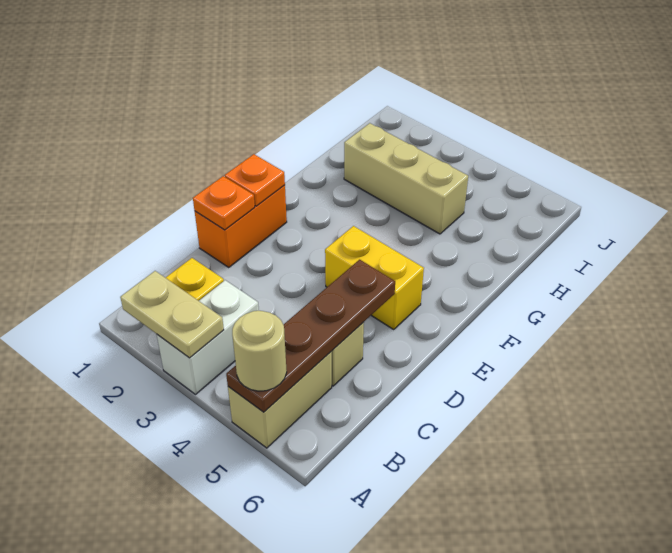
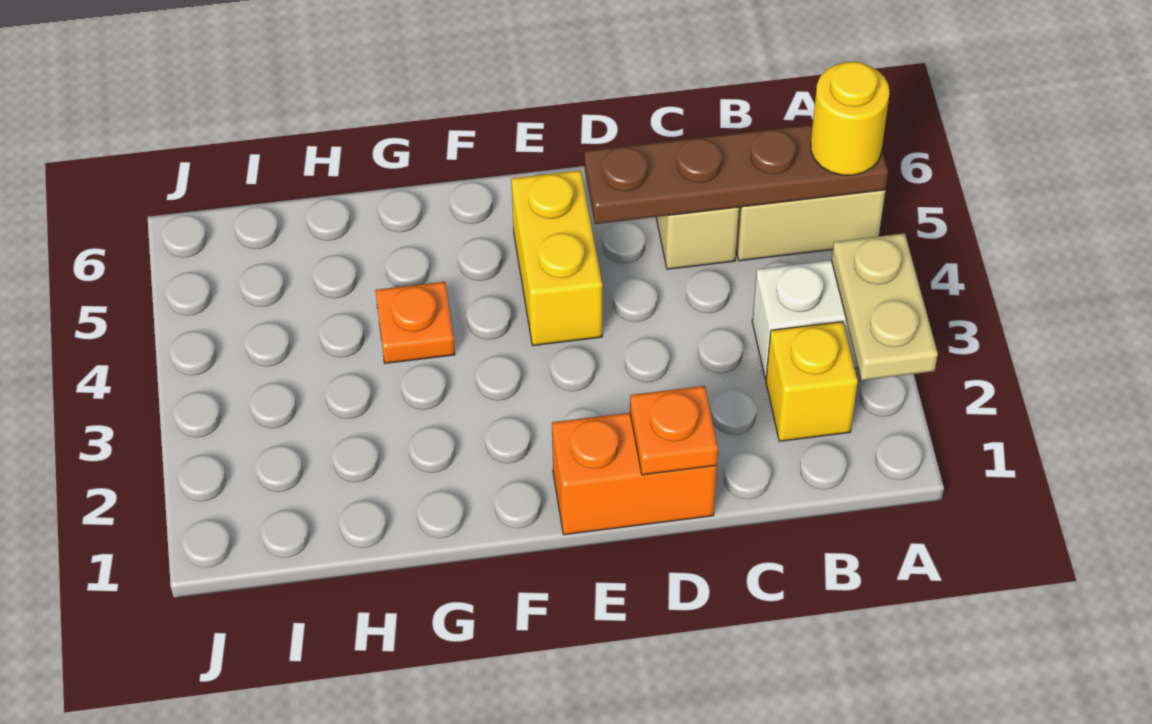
tan round brick A5 level 3 -> yellow round brick A5 level 3
orange plate E1 level 2 -> orange plate G4 level 1
tan brick H2:H4 level 1 -> none

